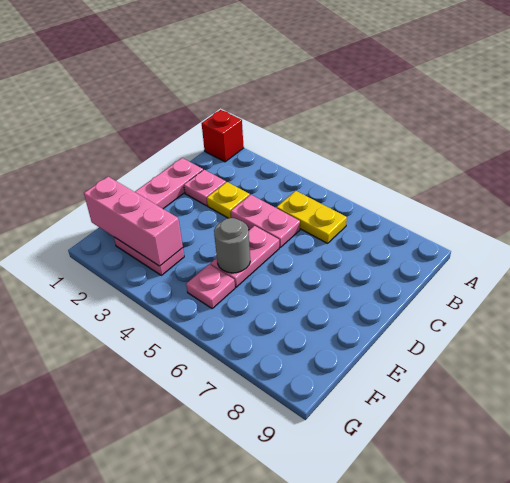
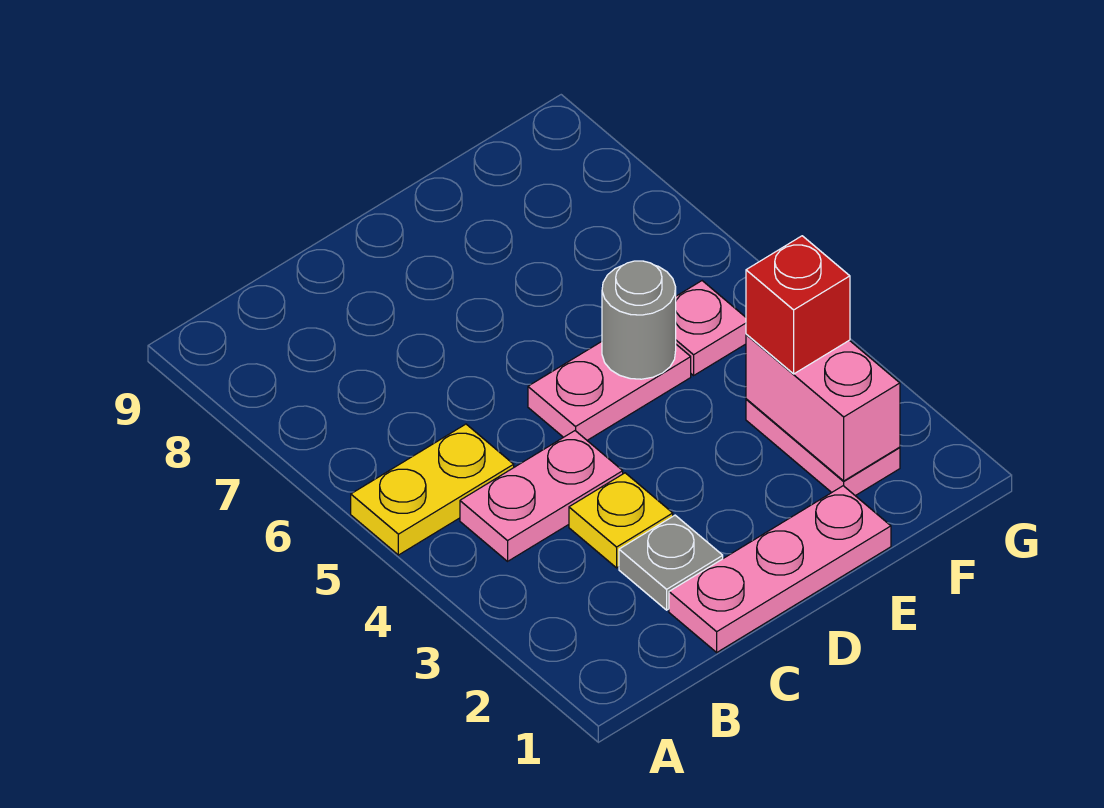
red brick A1 level 1 -> red brick F3 level 3
yellow plate B5:B6 level 1 -> yellow plate A5:B5 level 1
pink plate C2 level 1 -> grey plate C2 level 1
pink plate C4:C5 level 1 -> pink plate B4:C4 level 1
pink brick F1:F3 level 2 -> pink brick F2:F3 level 2

